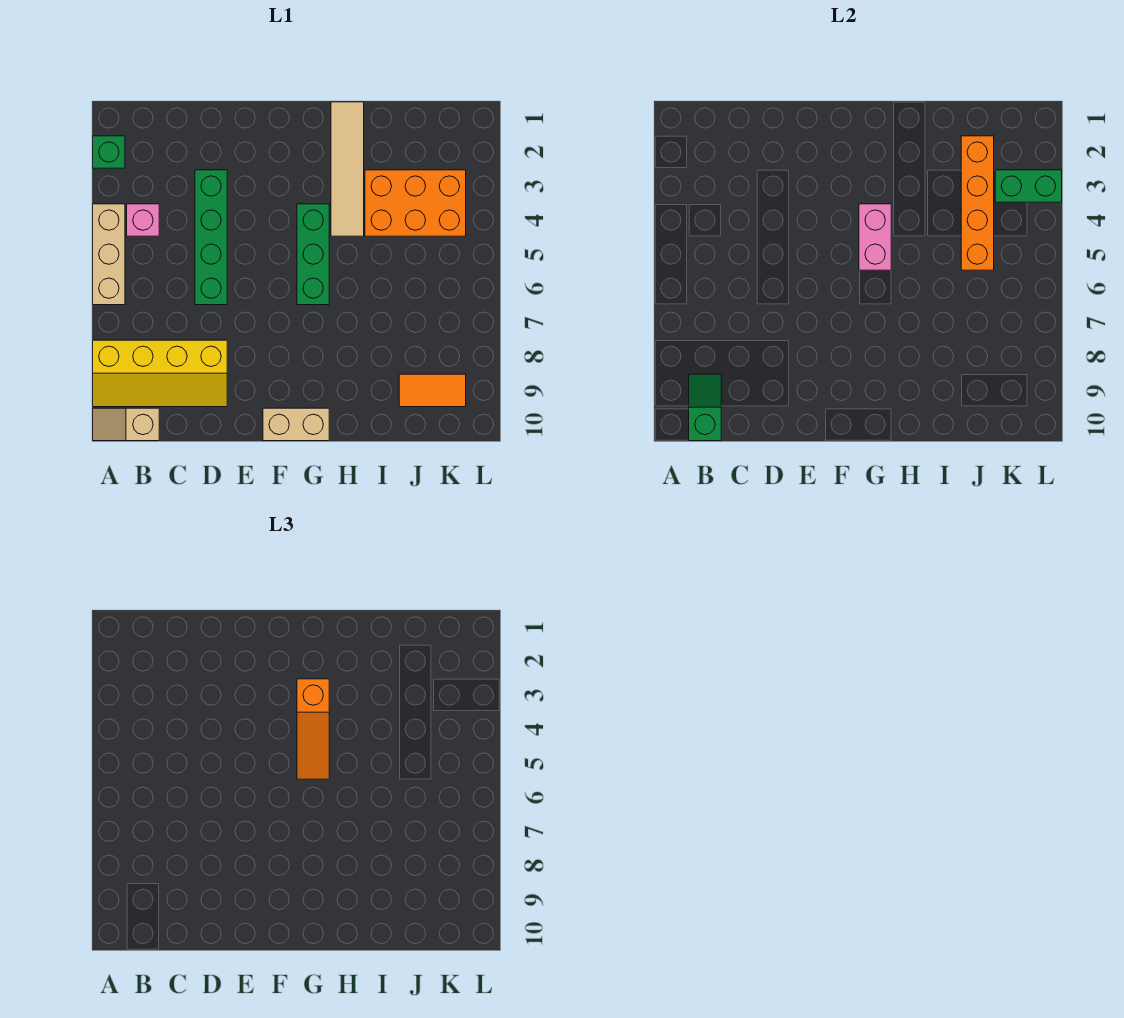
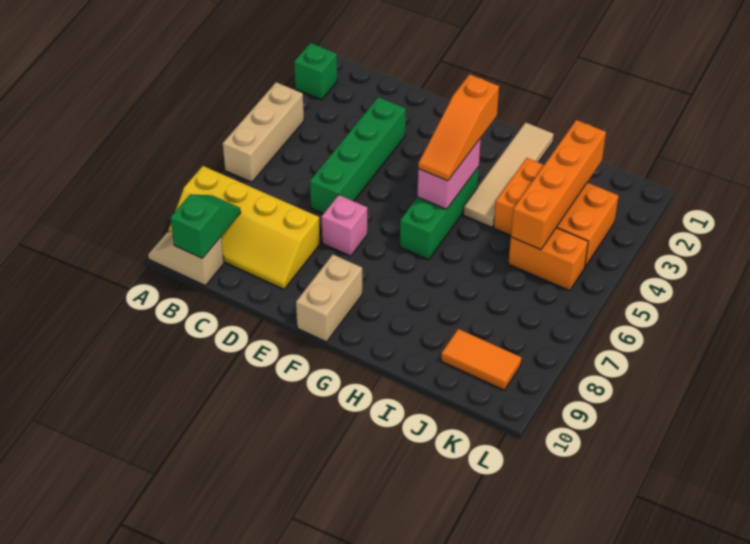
pink brick B4 level 1 -> pink brick E7 level 1
tan brick F10:G10 level 1 -> tan brick F9:F10 level 1
none -> orange brick J5:K5 level 1
green brick K3:L3 level 2 -> none

